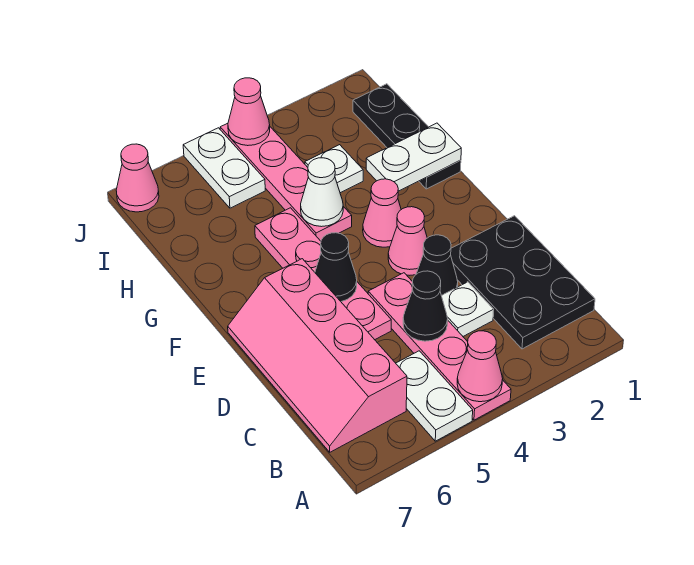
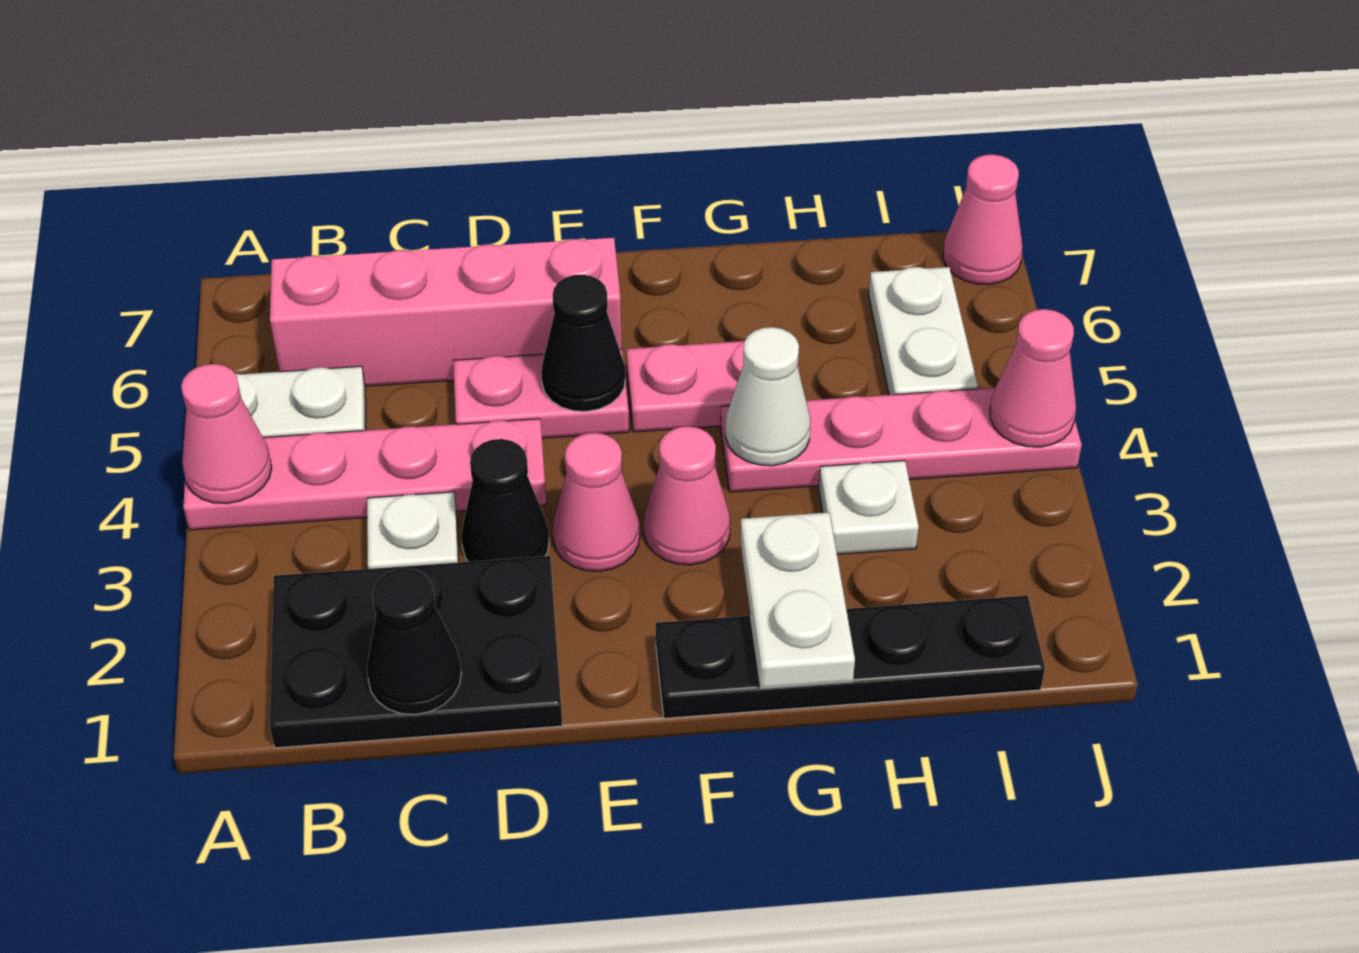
black cone C4 level 2 -> black cone C1 level 2
black plate G1:I1 level 1 -> black plate F1:I1 level 1
white plate I5:J5 level 1 -> white plate I5:I6 level 1

